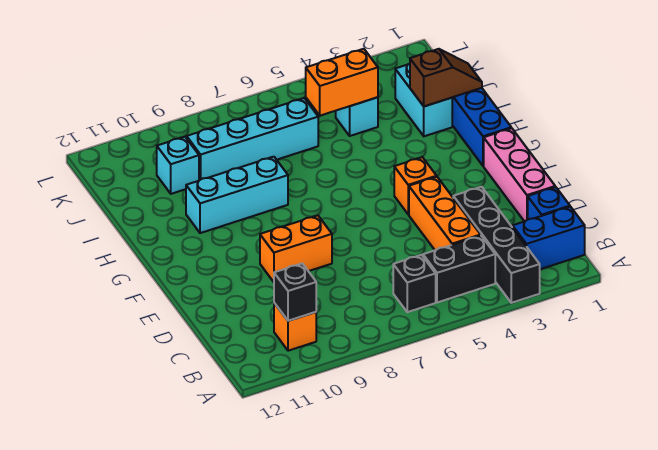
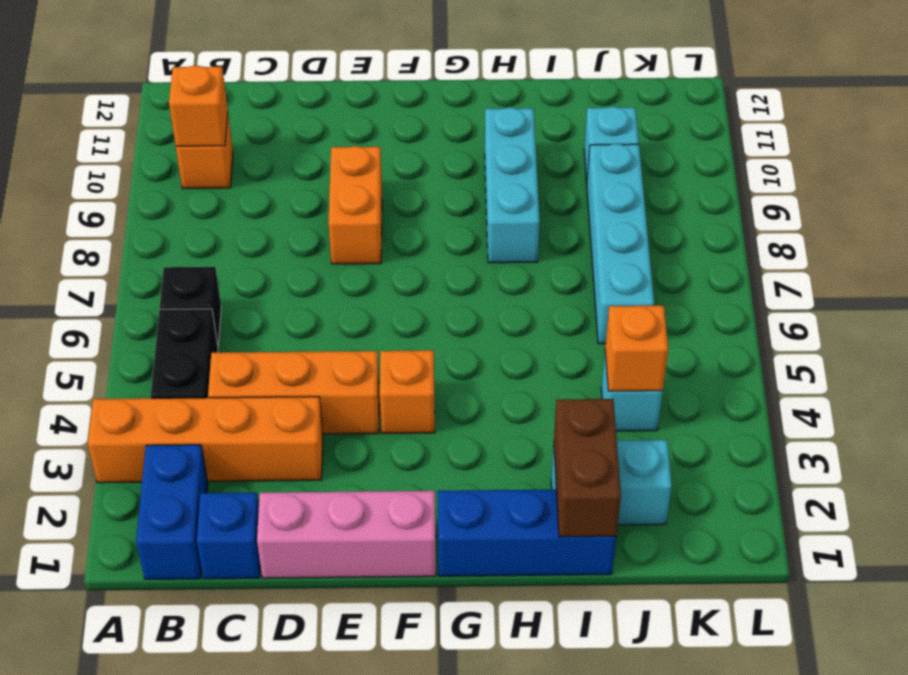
black brick A3:D3 level 1 -> orange brick A3:D3 level 1
black brick B10 level 2 -> orange brick B10 level 2
brown slope I1:I2 level 2 top 2 -> brown brick I1:I2 level 2
orange brick J4:J5 level 2 -> orange brick J4 level 2

